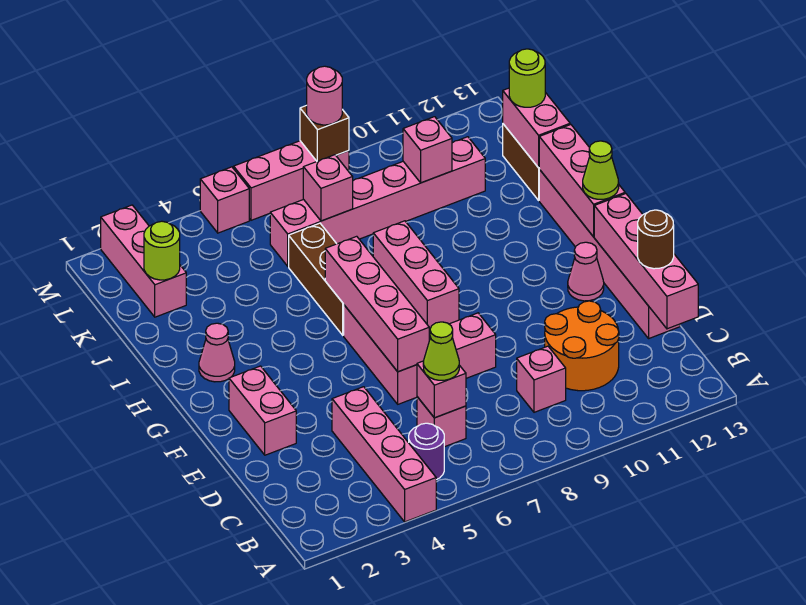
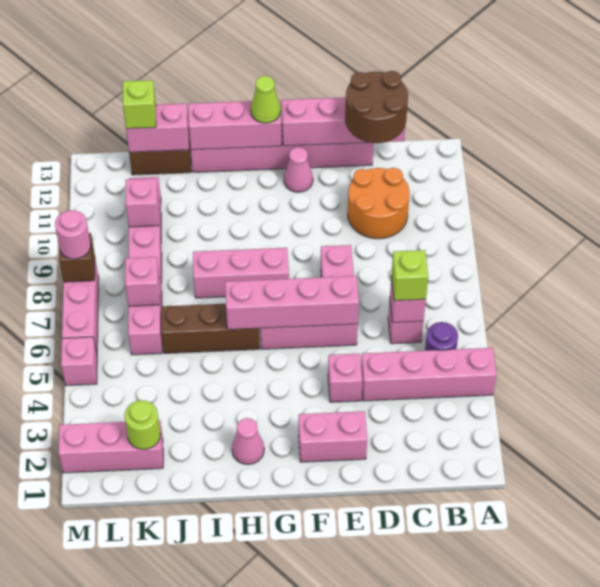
lime cone C6 level 3 -> lime brick C6 level 3
pink brick C9 level 1 -> pink brick E4 level 1
brown round brick D13 level 3 -> brown round brick C12:D13 level 3
lime round brick K13 level 3 -> lime brick K13 level 3

